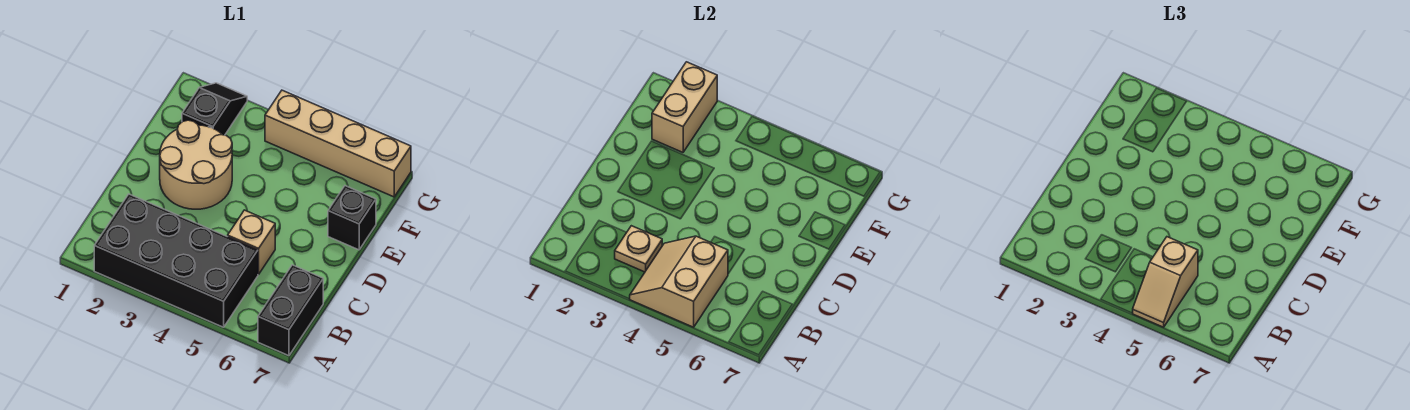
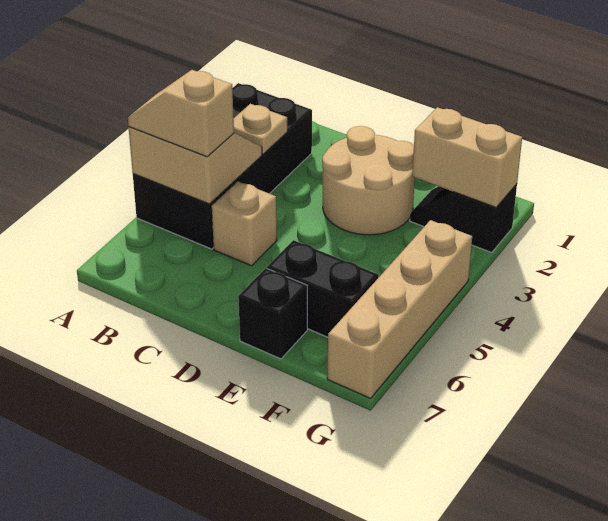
black brick A7:B7 level 1 -> black brick E6:F6 level 1
black slope F2:G2 level 1 top F -> black slope F2:G2 level 1 top G

